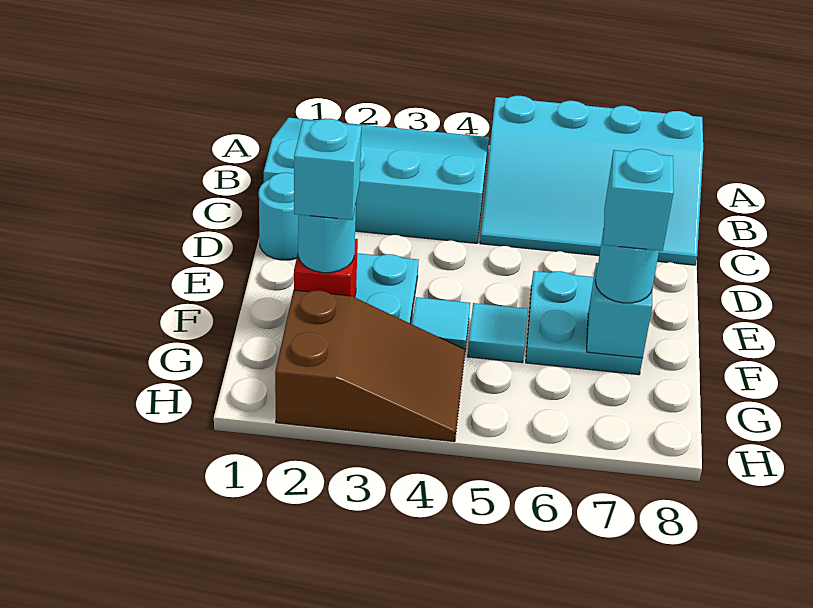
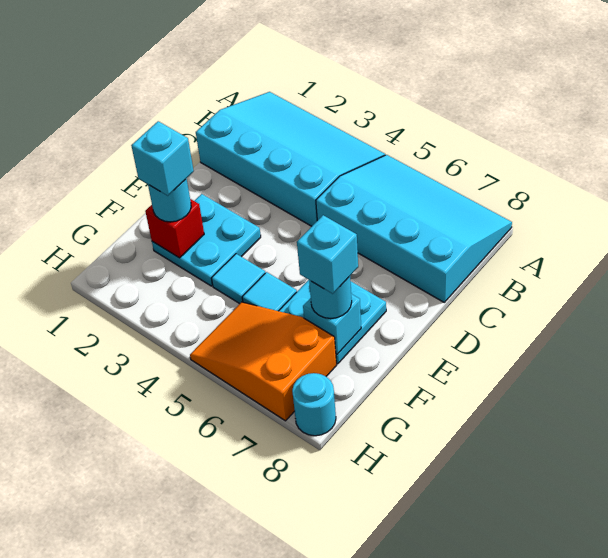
cyan slope A5:C8 level 1 top A -> cyan slope A5:C8 level 1 top C
cyan round brick D1 level 1 -> cyan round brick H8 level 1
brown slope G2:H4 level 1 top 2 -> none
none -> orange slope G5:H7 level 1 top 7

